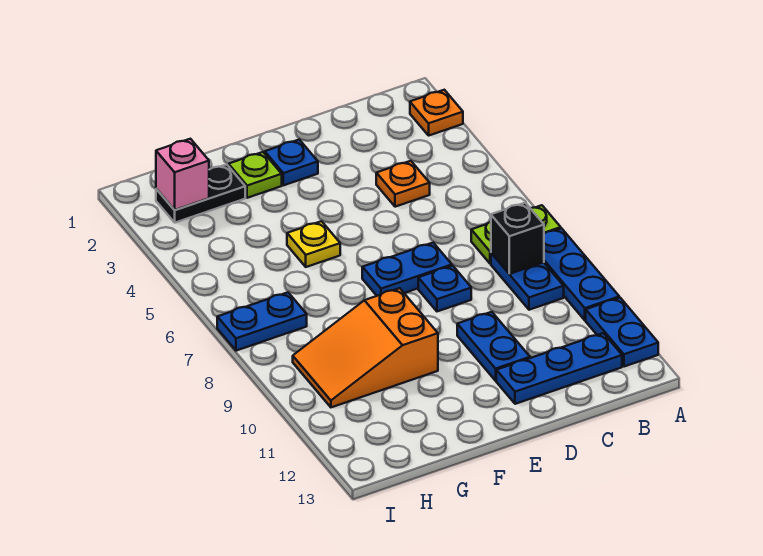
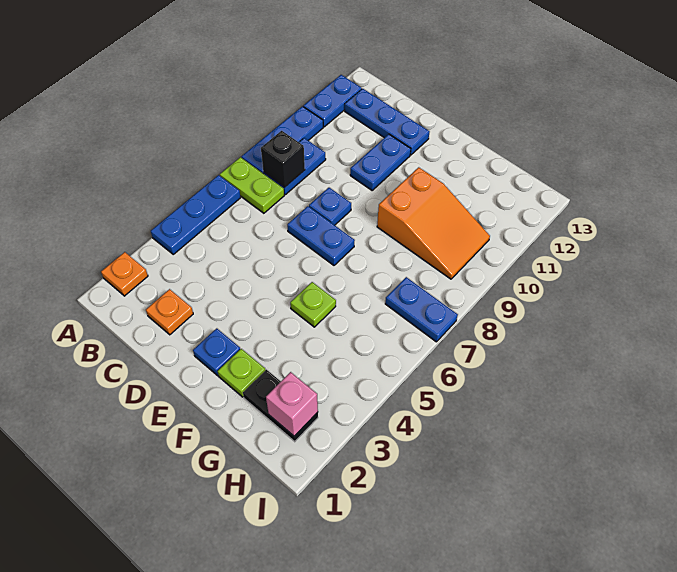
none -> blue plate A4:A6 level 1
orange plate C4 level 1 -> orange plate C2 level 1
yellow plate F5 level 1 -> lime plate F5 level 1

